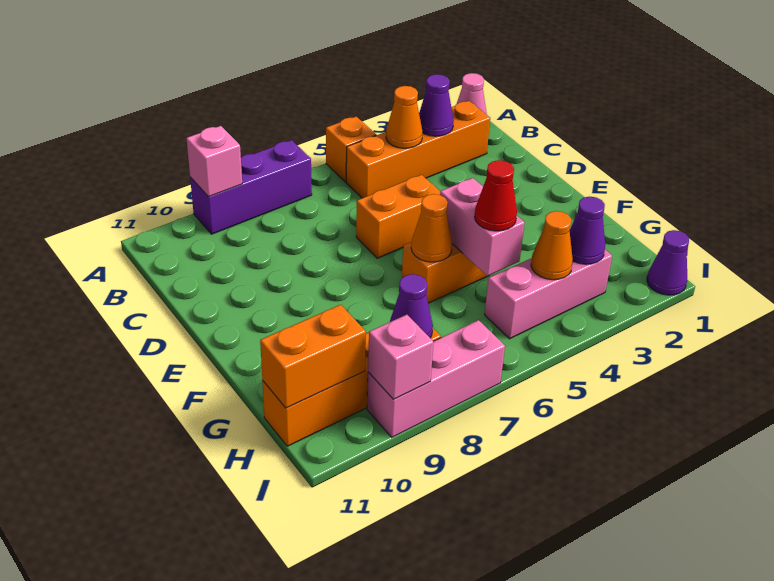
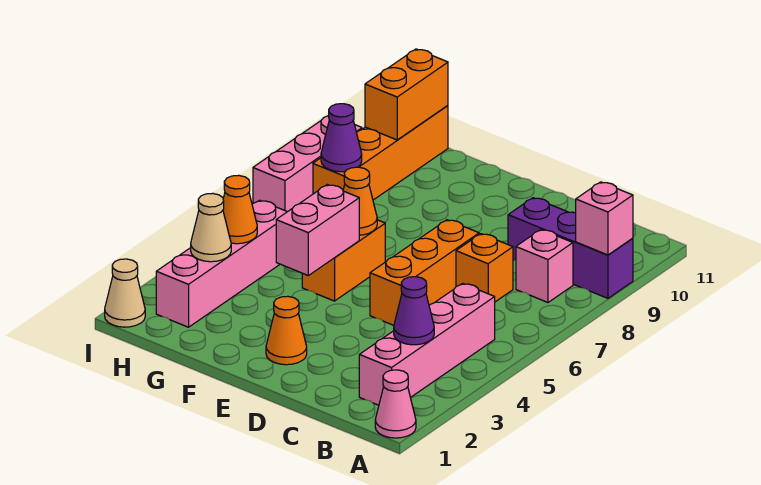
orange brick A5 level 1 -> orange brick C7 level 1
purple brick A7:A9 level 1 -> purple brick A9:C9 level 1
orange brick B2:B5 level 1 -> pink brick B2:B5 level 1
orange cone B4 level 2 -> orange cone E2 level 1
orange brick D5:D6 level 1 -> orange brick D5:D7 level 1
pink brick F5:G5 level 2 -> pink brick F4:F5 level 2
red cone G5 level 3 -> none
pink brick H3:H5 level 1 -> pink brick H2:H5 level 1
purple cone H3 level 2 -> tan cone H3 level 2
purple cone I1 level 1 -> tan cone I1 level 1
pink brick I9 level 2 -> pink brick B8 level 1

